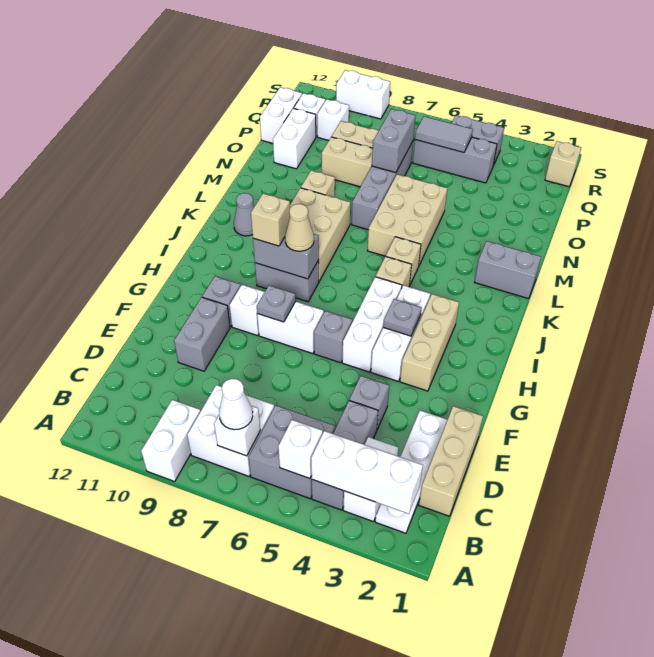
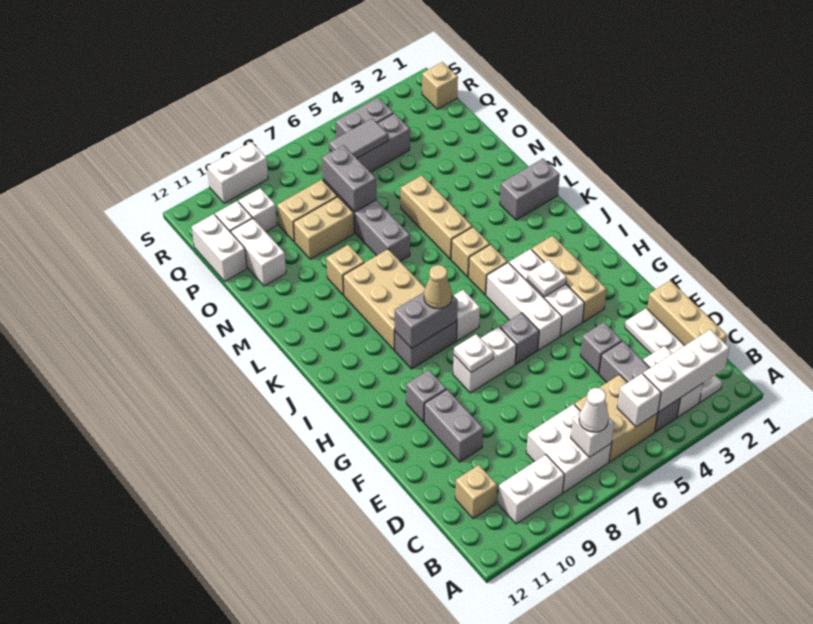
white brick A9:B9 level 1 -> white brick B9:B10 level 1
grey brick B5:C6 level 1 -> tan brick B5:C6 level 1
grey plate G8 level 2 -> white plate G8 level 2
white brick G9 level 1 -> white brick I7 level 1
grey plate H4 level 2 -> white plate H4 level 2
tan brick I9 level 3 -> tan brick C11 level 1
grey cone K11 level 1 -> none
tan brick L5:N6 level 1 -> tan brick L5:N5 level 1

